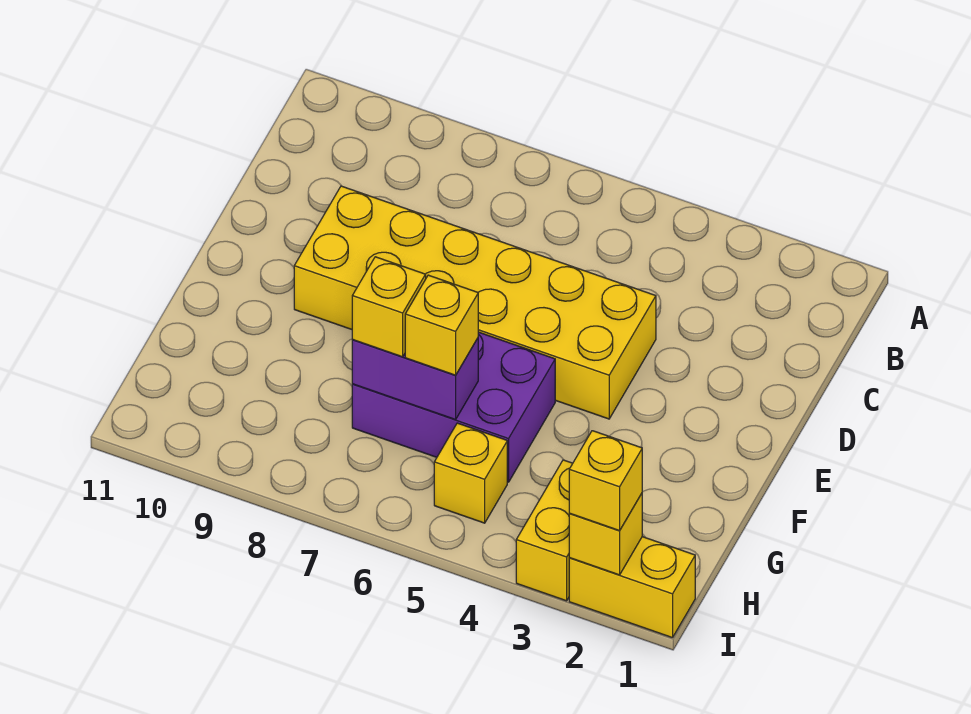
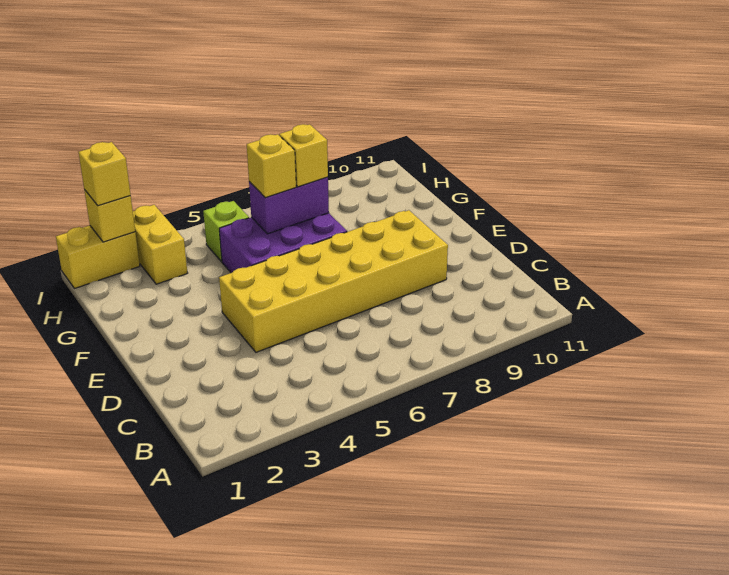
yellow brick H5 level 1 -> lime brick H5 level 1

